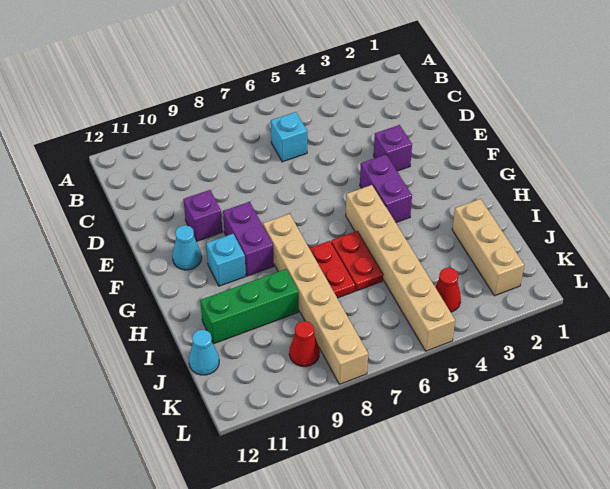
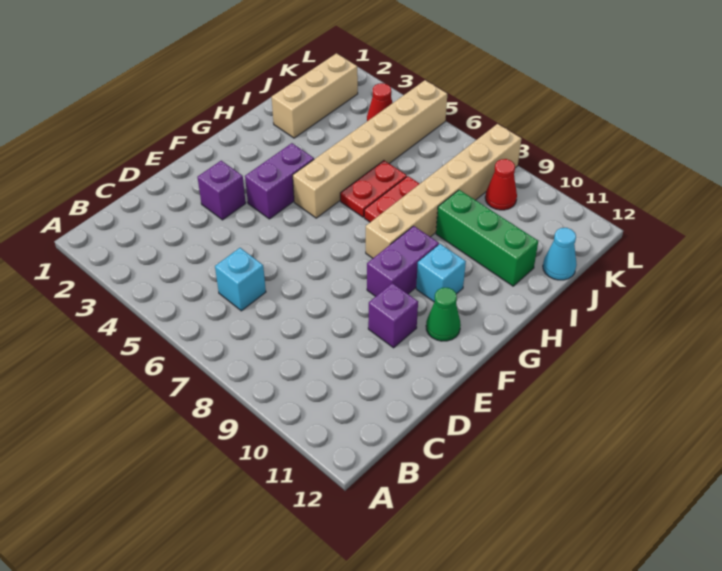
cyan cone F11 level 1 -> green cone F11 level 1

